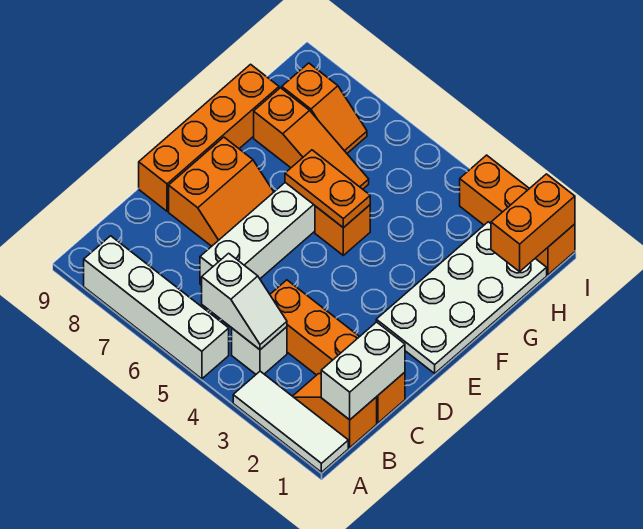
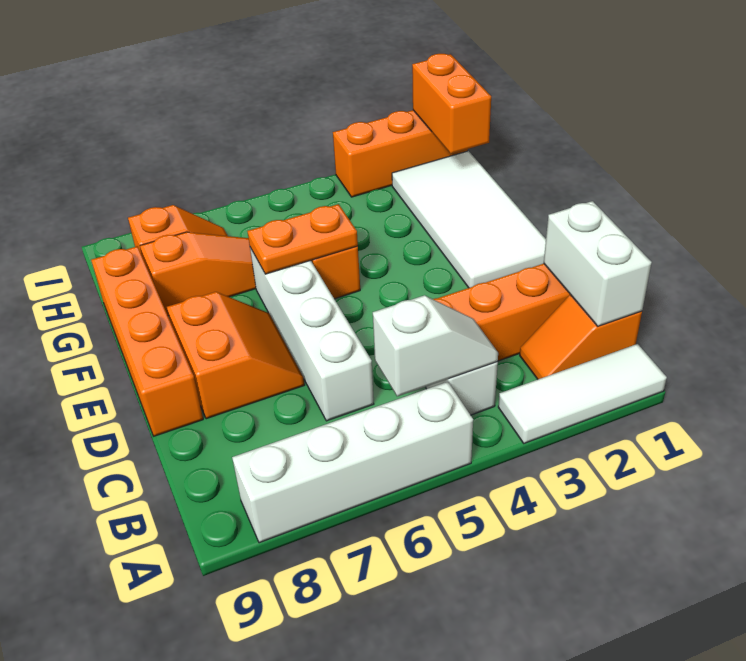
white plate E1:H2 level 1 -> white tile E1:H2 level 1

